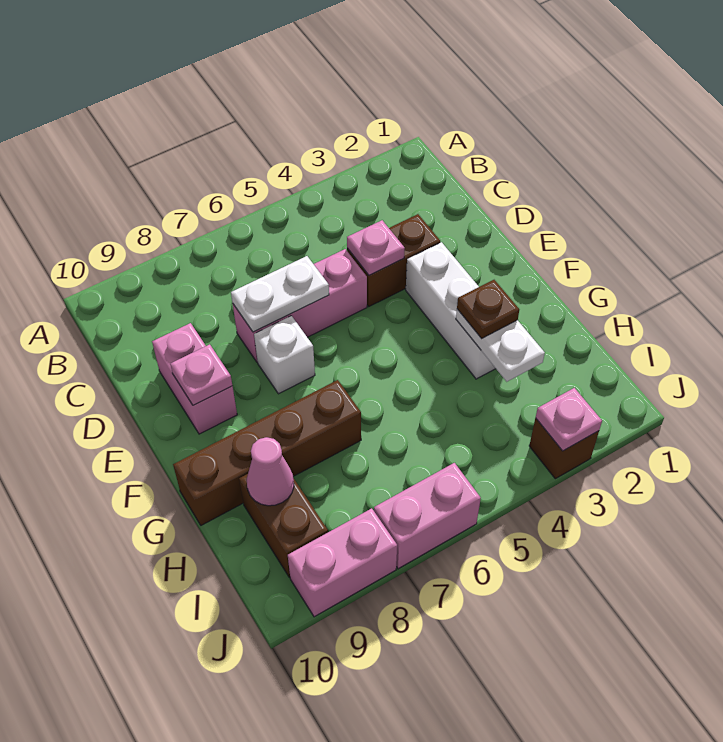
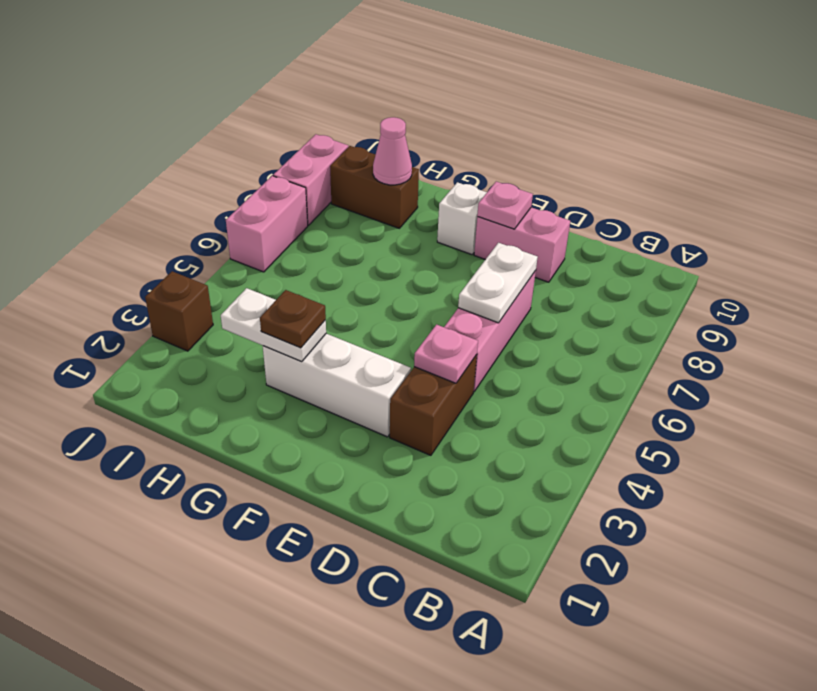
white brick E7 level 1 -> white brick F9 level 1
brown brick G7:G10 level 1 -> none
pink plate J3 level 2 -> none

